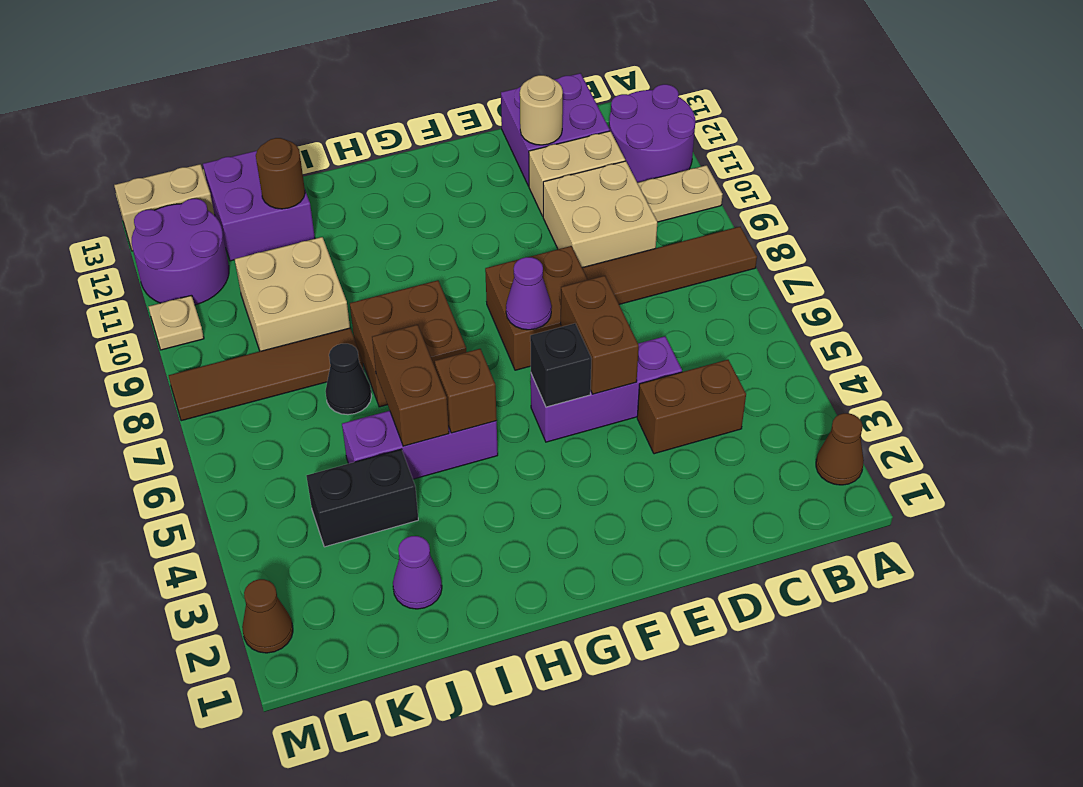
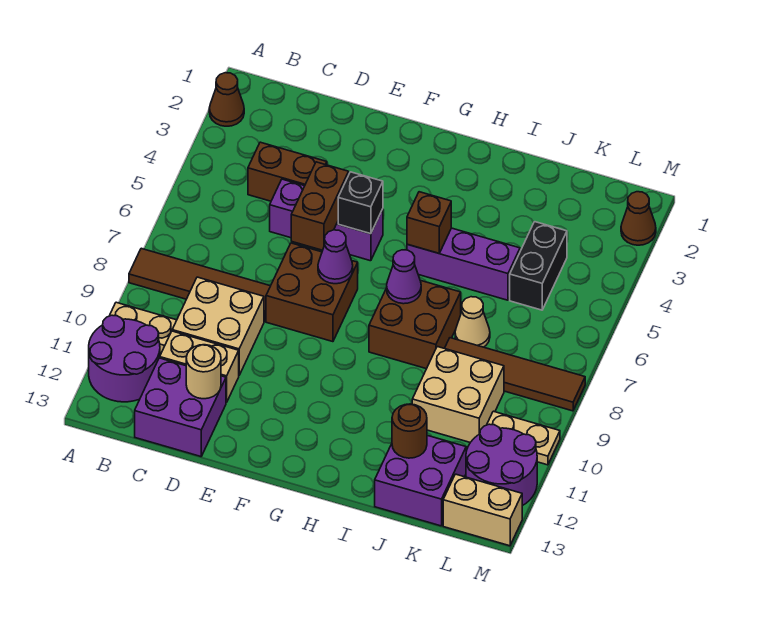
brown brick I5:I6 level 2 -> none
purple cone J2 level 1 -> purple cone H7 level 2
black brick J4:K4 level 1 -> black brick K4:K5 level 1
black cone J7 level 1 -> tan cone J7 level 1
tan plate M10 level 1 -> tan plate L10:M10 level 1

